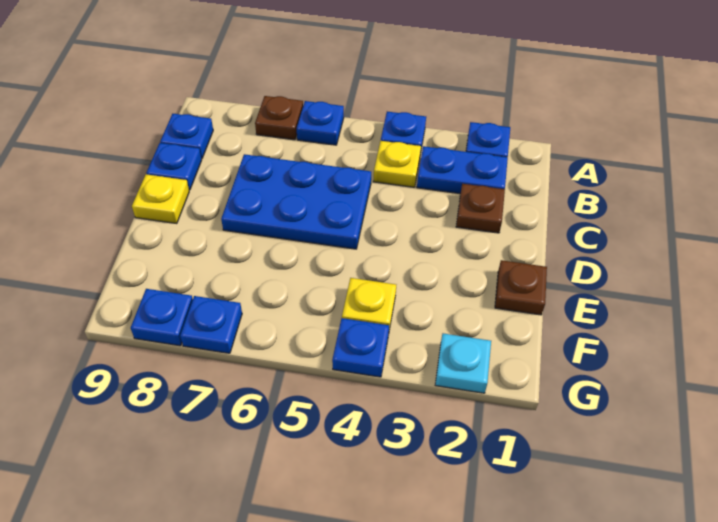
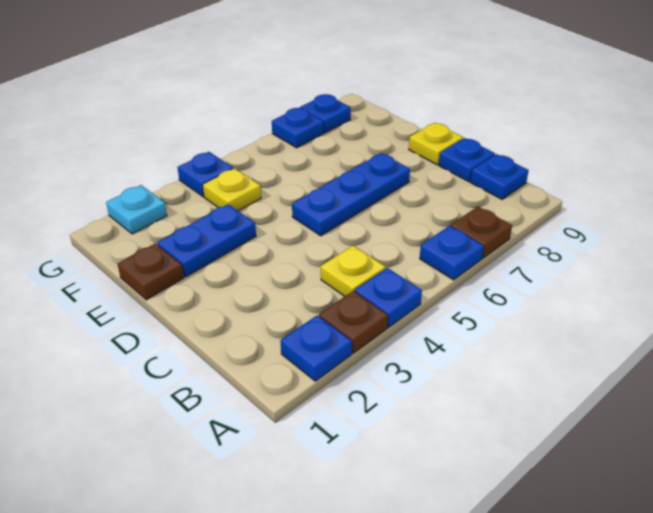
blue plate B2:B3 level 1 -> blue plate E2:E3 level 1
brown plate C2 level 1 -> brown plate A3 level 1
blue plate C5:D7 level 1 -> blue plate D5:D7 level 1

